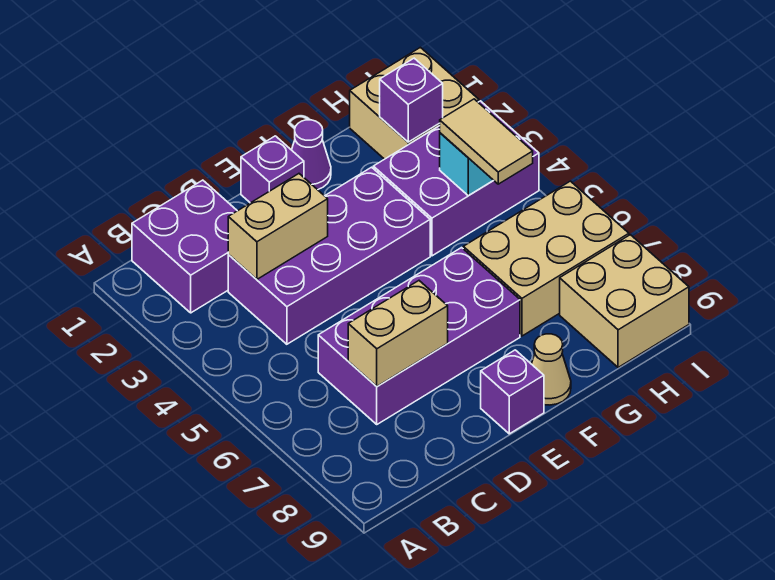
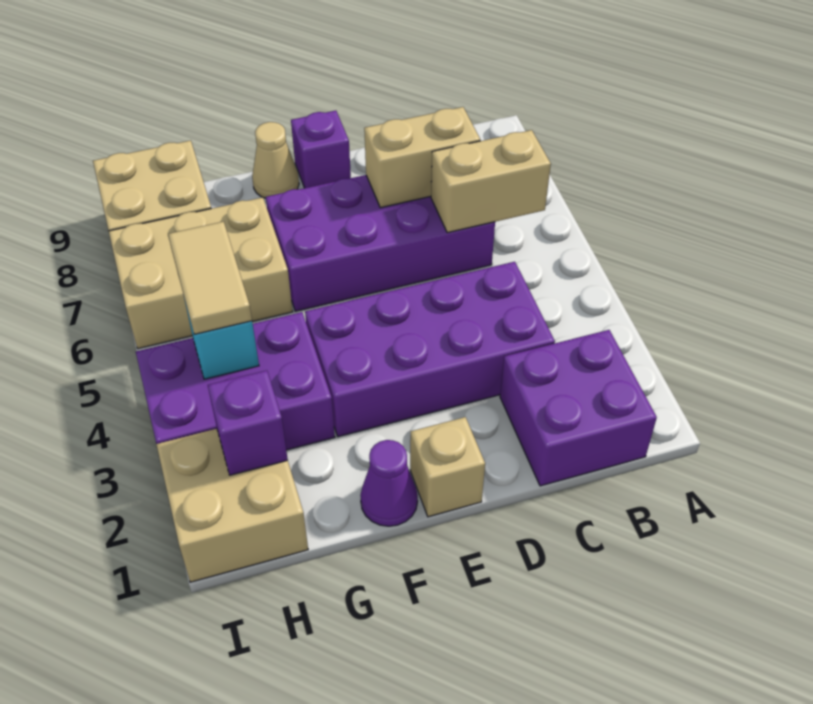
tan brick C3:D3 level 2 -> tan brick B6:C6 level 2
purple brick E1 level 1 -> tan brick E1 level 1

